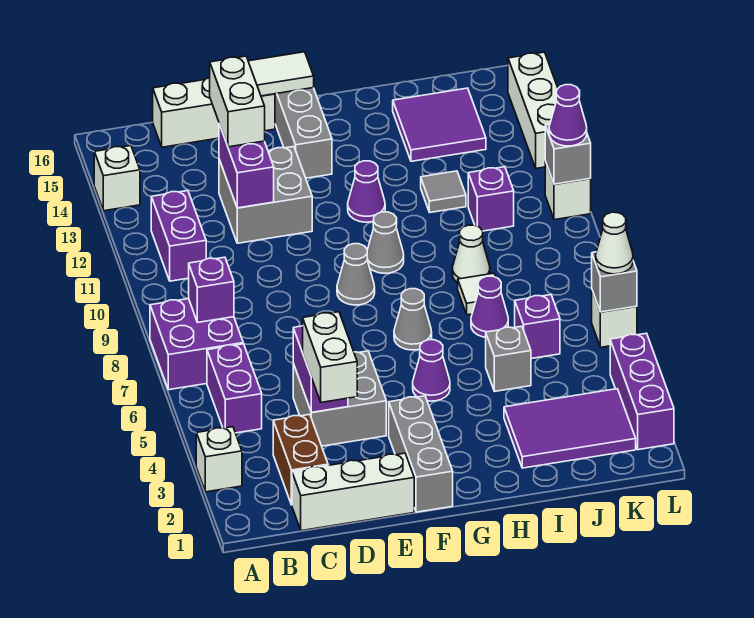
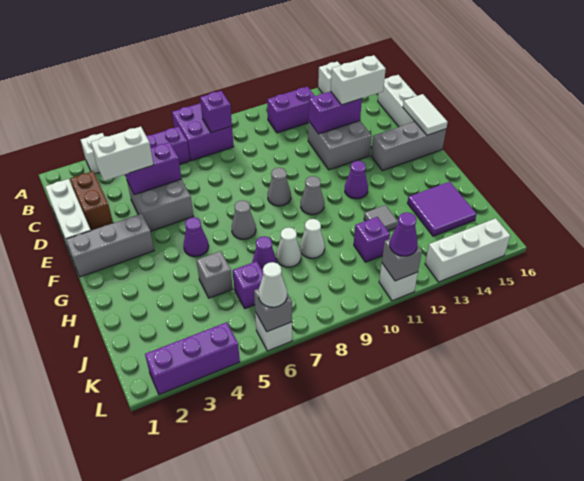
brown brick C2:C3 level 1 -> brown brick C2:D2 level 1
purple tile I2:K3 level 1 -> none
white tile I8 level 1 -> white cone I8 level 1

